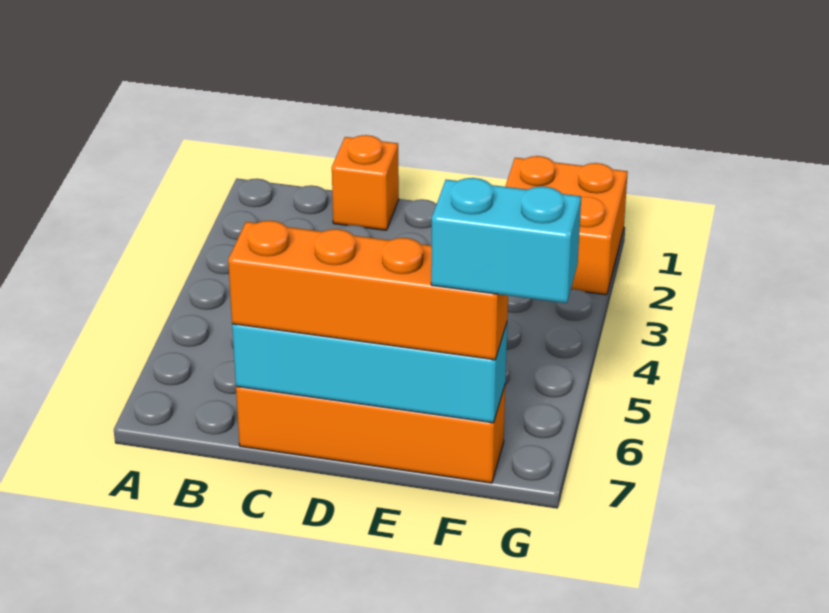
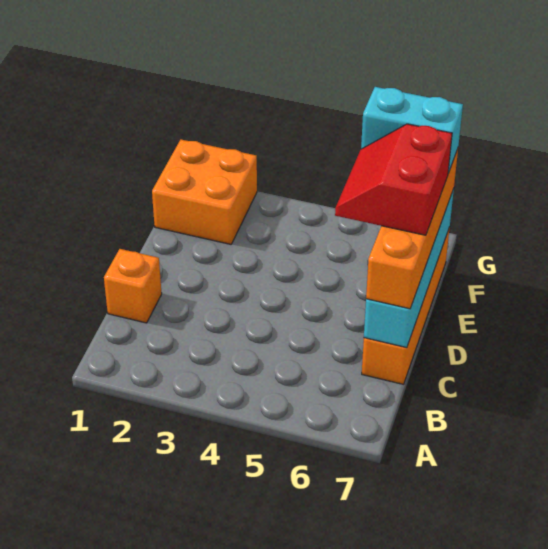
none -> red slope D6:E7 level 4 top 7
cyan brick F7:G7 level 4 -> cyan brick F6:F7 level 4

